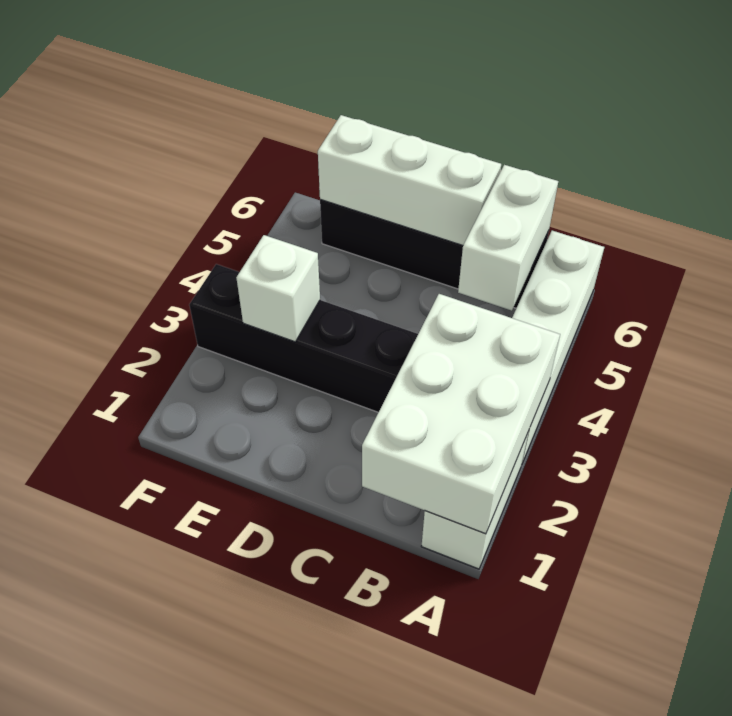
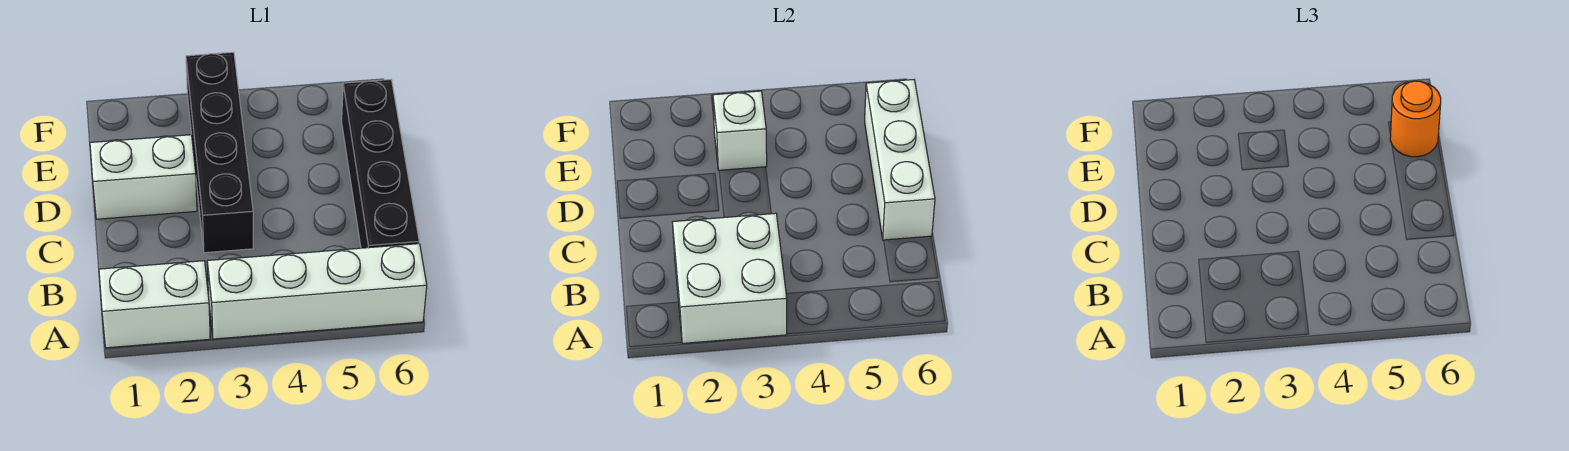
white brick A1:B3 level 2 -> white brick A2:B3 level 2
white brick B5:B6 level 2 -> white brick D1:D2 level 1
none -> orange round brick E6 level 3

